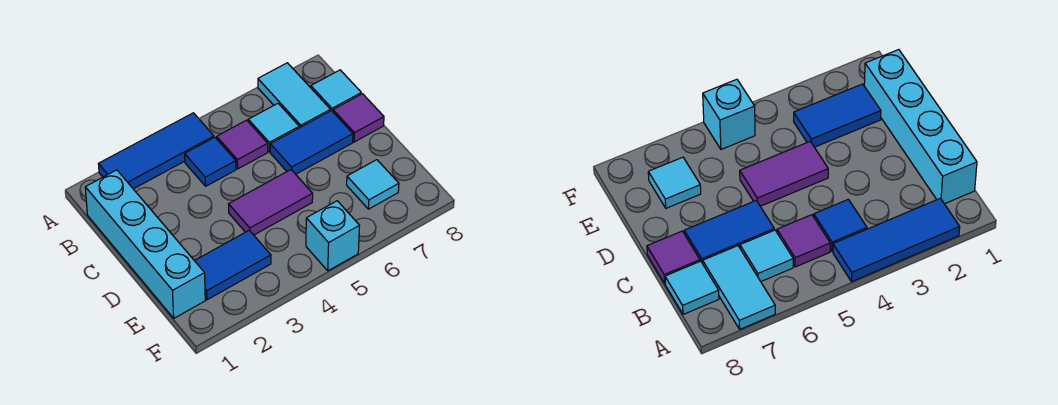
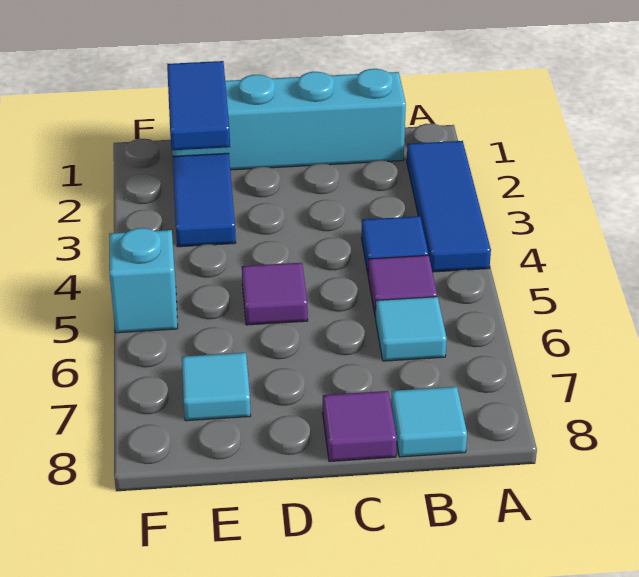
cyan tile A7:B7 level 1 -> none
blue tile C6:C7 level 1 -> blue tile E1:E2 level 2
purple tile D4:D5 level 1 -> purple tile D5 level 1

